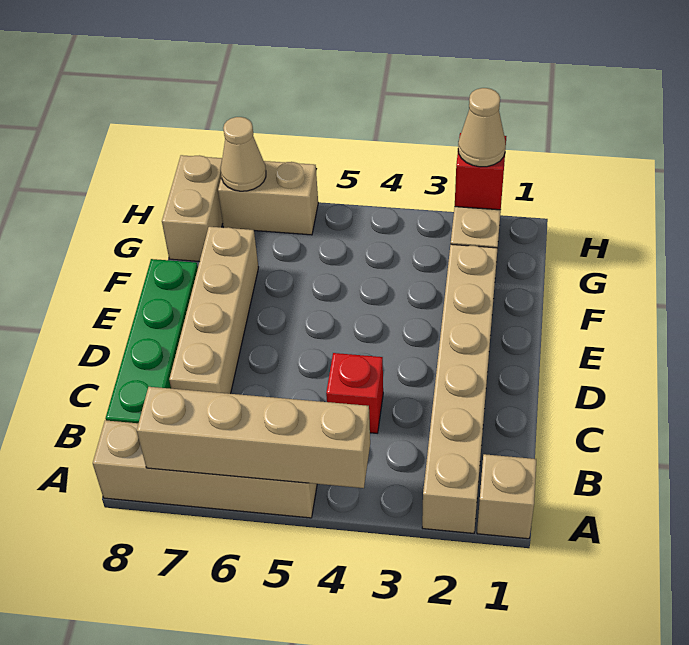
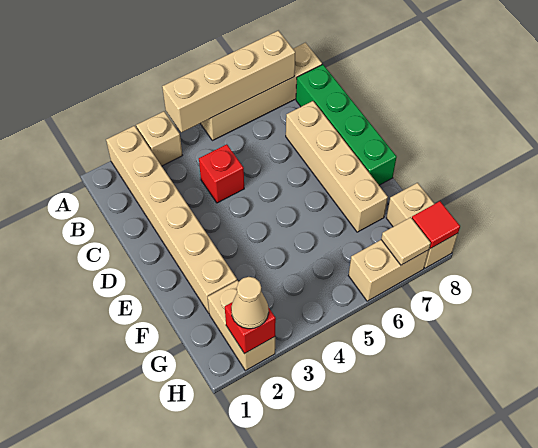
tan brick A1 level 1 -> tan brick A3 level 1
tan cone H7 level 2 -> tan tile H7 level 2
none -> red tile H8 level 2

